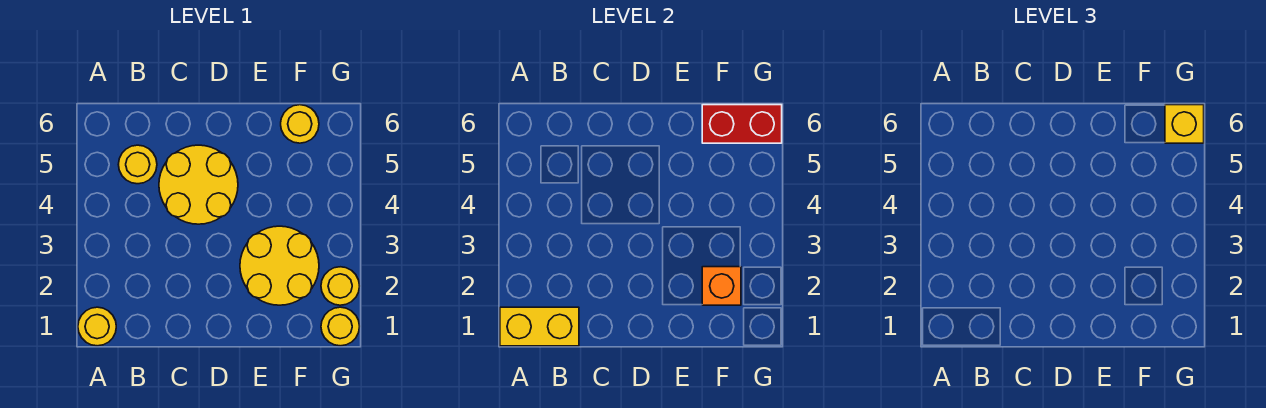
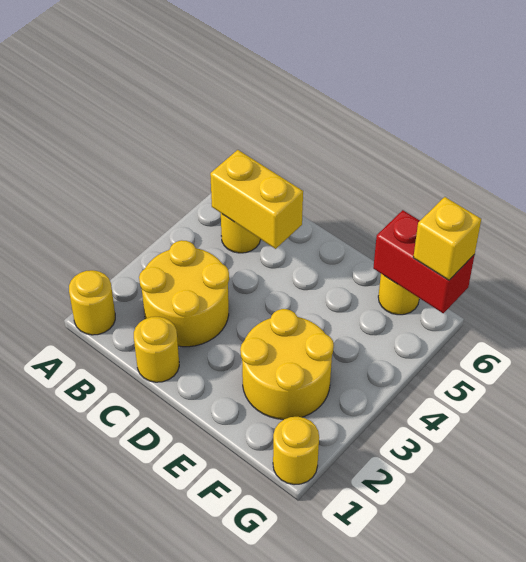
yellow brick A1:B1 level 2 -> yellow brick B5:C5 level 2
yellow round brick C4:D5 level 1 -> yellow round brick B2:C3 level 1
orange brick F2 level 2 -> none
yellow round brick G2 level 1 -> yellow round brick C1 level 1

